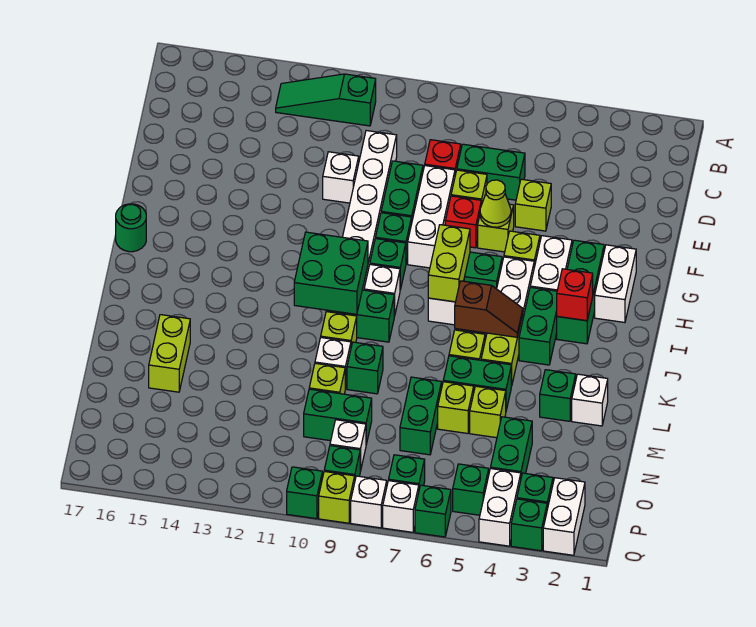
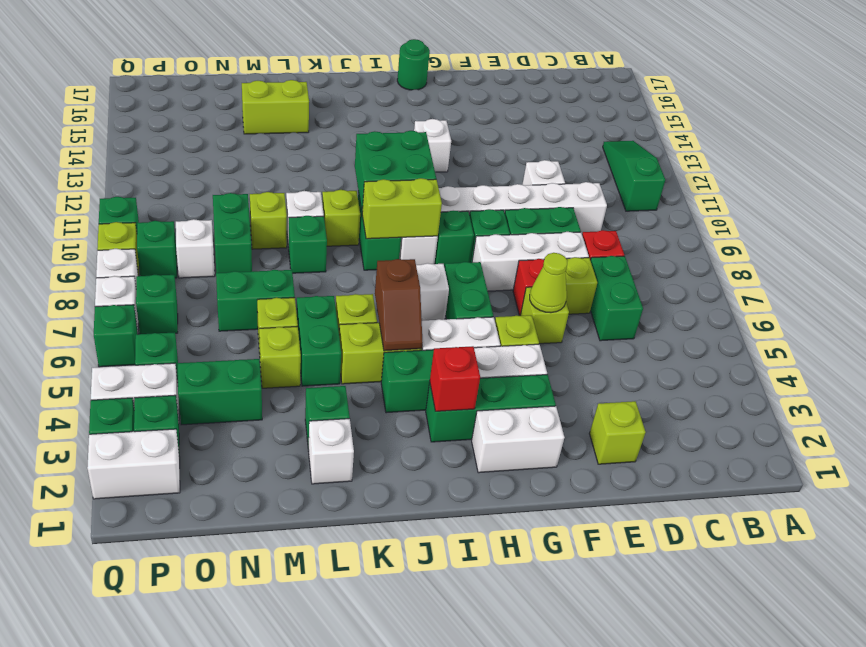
lime brick E5 level 1 -> lime brick E2 level 1
lime brick H7:I7 level 2 -> lime brick I9:J9 level 2
none -> white brick H13 level 1

